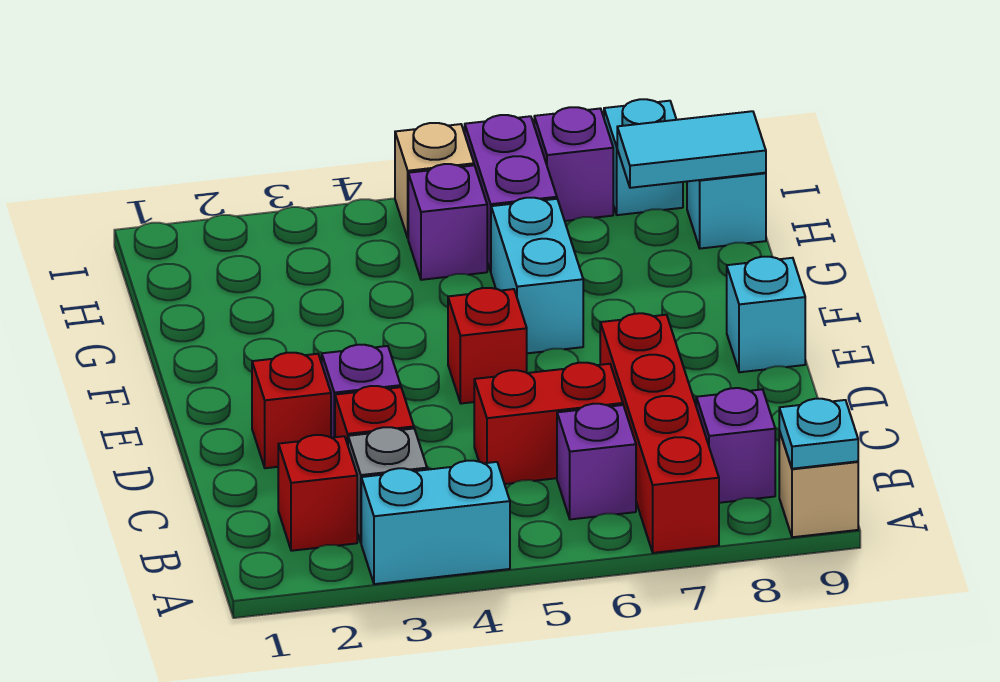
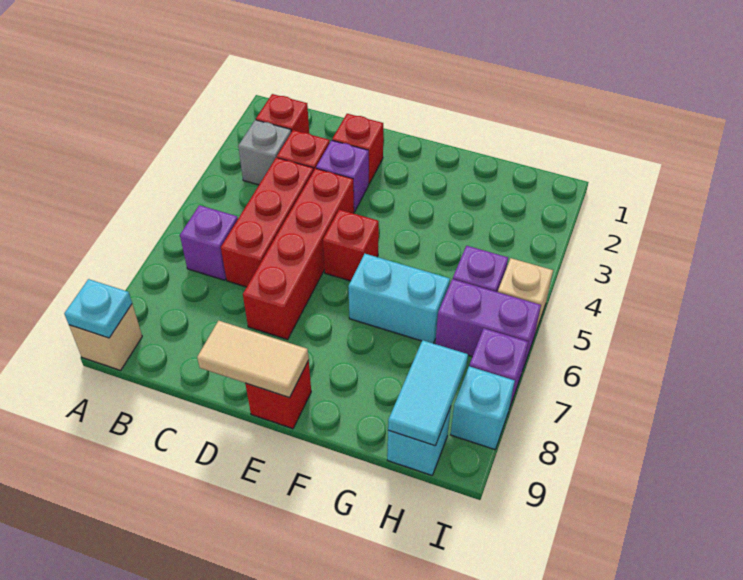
cyan brick A3:A4 level 1 -> none
red brick A7:D7 level 1 -> red brick D4:D7 level 1
purple brick B8 level 1 -> none
red brick C5:C6 level 1 -> red brick C4:C6 level 1
none -> tan tile D9:E9 level 2
cyan brick E9 level 1 -> red brick E9 level 1

